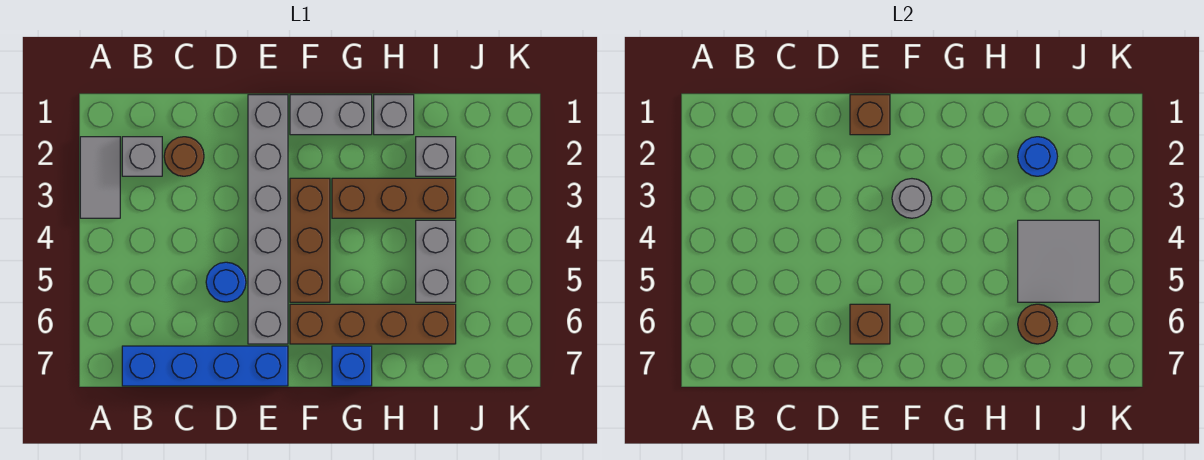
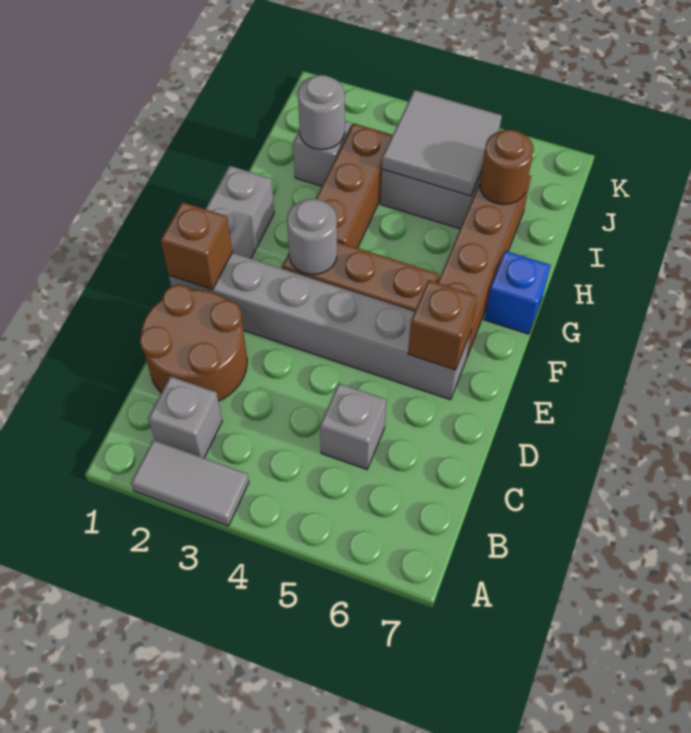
blue brick B7:E7 level 1 -> none
brown round brick C2 level 1 -> brown round brick C1:D2 level 1
blue round brick D5 level 1 -> none
grey brick H1 level 1 -> grey brick C5 level 1
blue round brick I2 level 2 -> grey round brick I2 level 2

